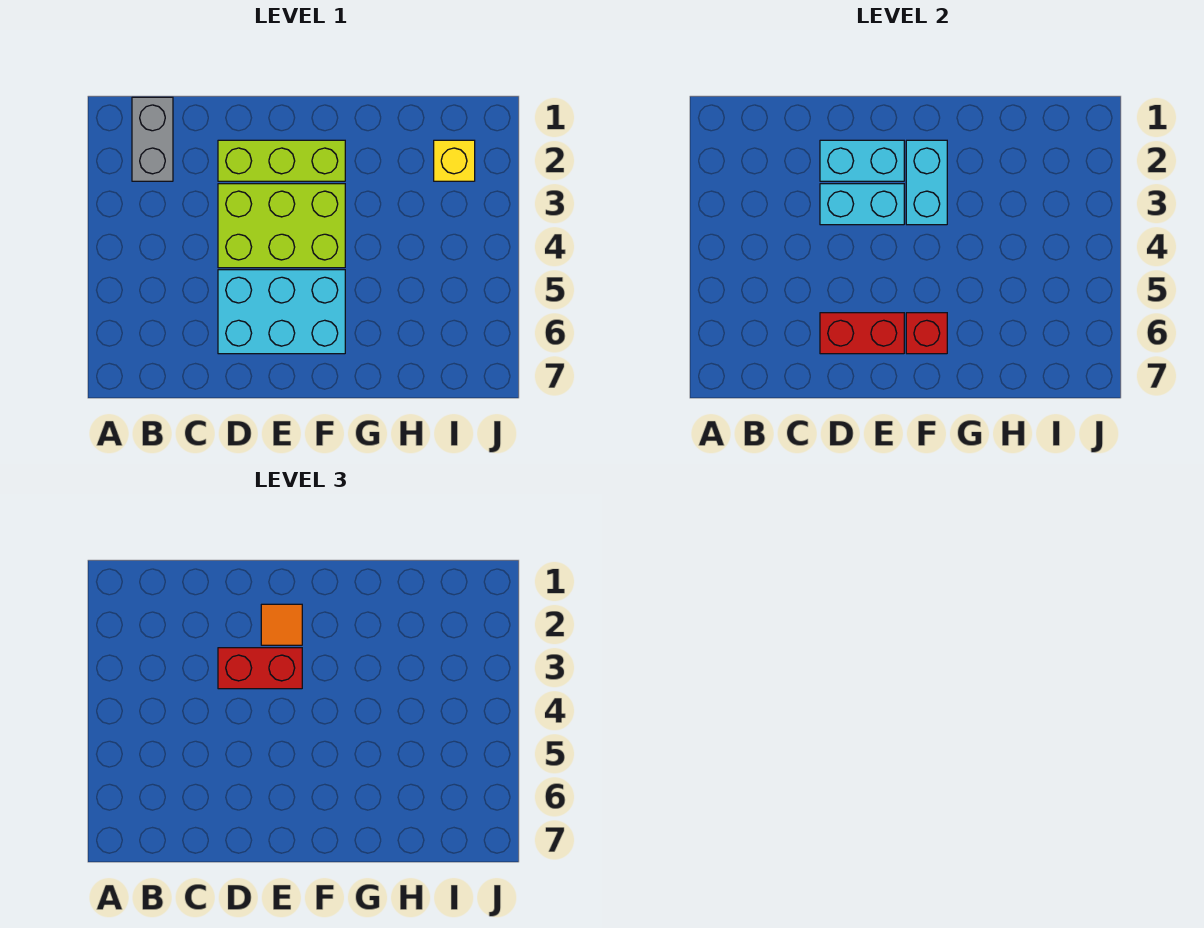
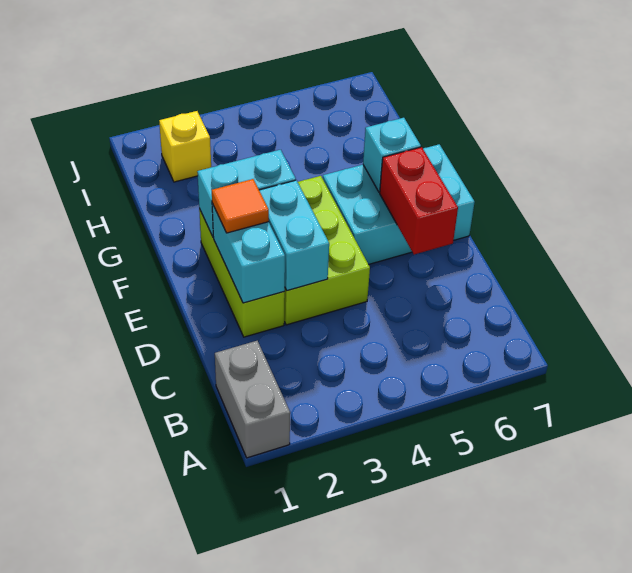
grey brick B1:B2 level 1 -> grey brick A1:B1 level 1
red brick D3:E3 level 3 -> none
cyan brick D5:F6 level 1 -> cyan brick E5:F7 level 1
red brick F6 level 2 -> cyan brick F6 level 2

